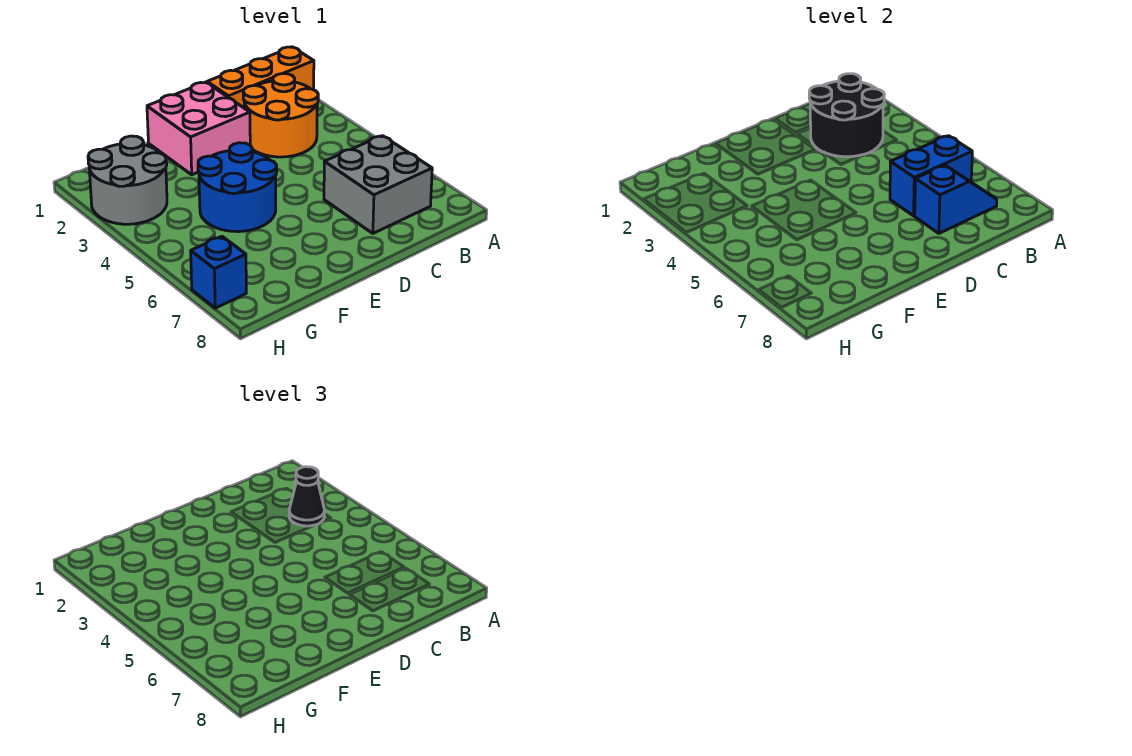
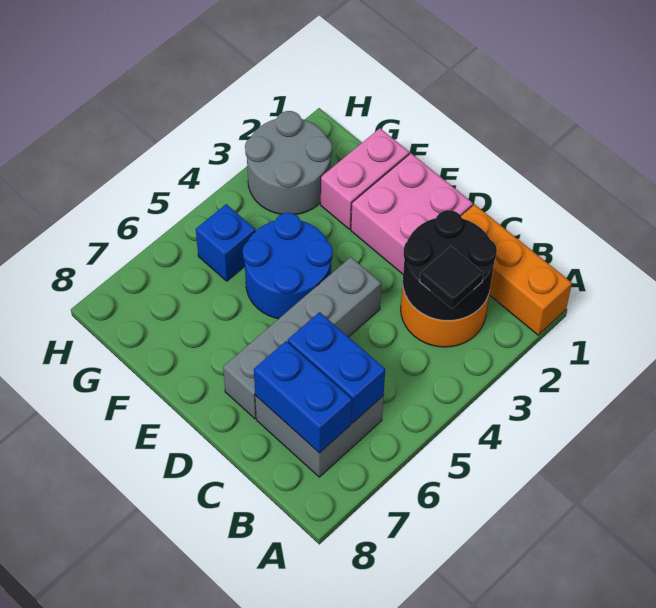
black cone B3 level 3 -> black tile B3 level 3
blue slope B7:C7 level 2 top C -> blue brick B7:C7 level 2
none -> grey brick D4:D7 level 1
none -> pink brick F1:F2 level 1
blue brick H7 level 1 -> blue brick G5 level 1

